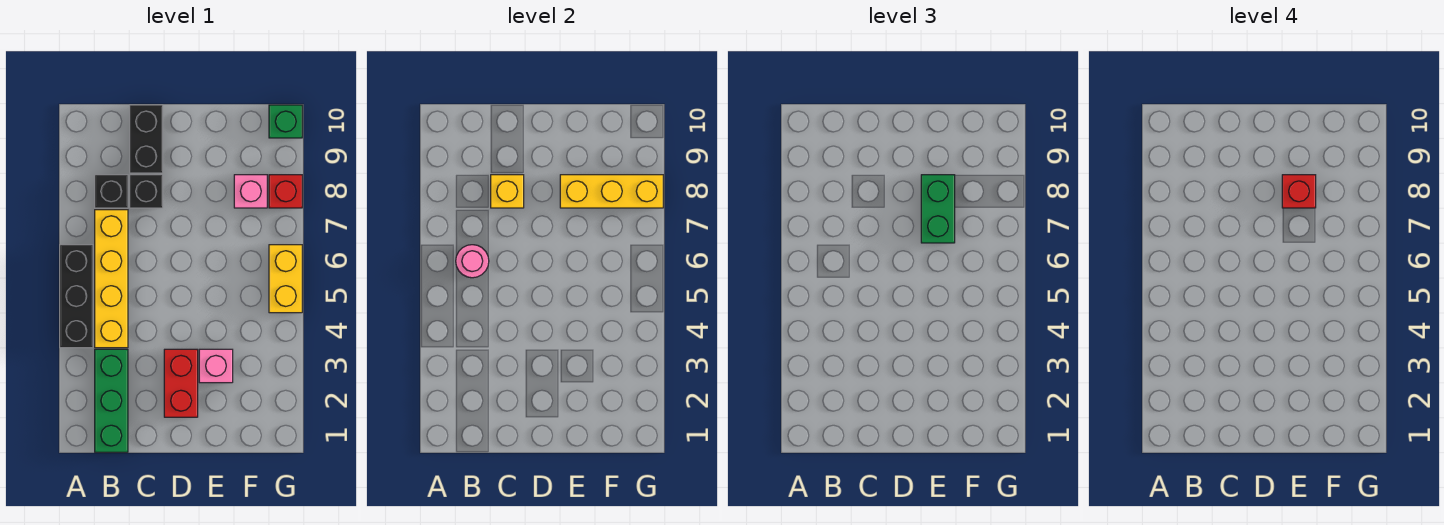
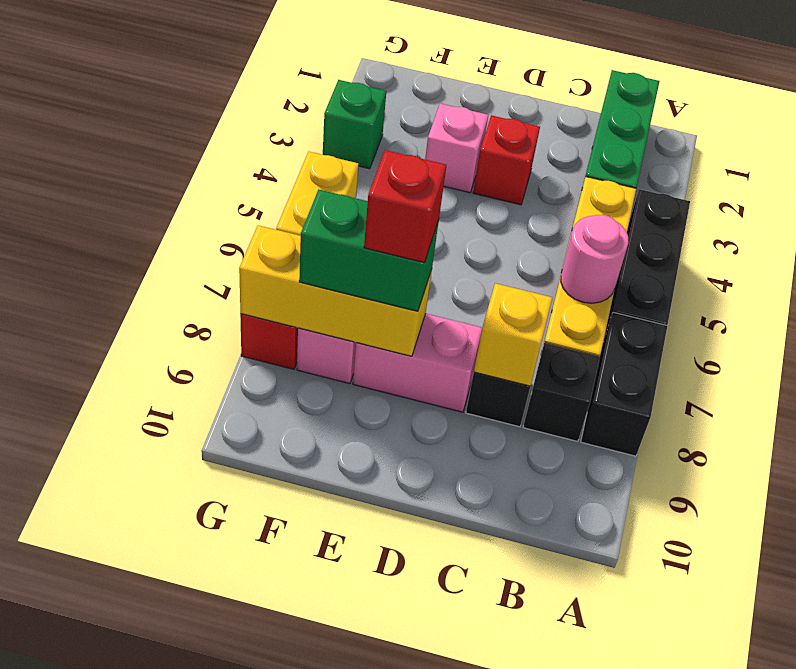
black brick C9:C10 level 1 -> black brick A7:A8 level 1
red brick D2:D3 level 1 -> red brick D3 level 1
none -> pink brick D8:E8 level 1
green brick E7:E8 level 3 -> green brick E8:F8 level 3
green brick G10 level 1 -> green brick G3 level 1

